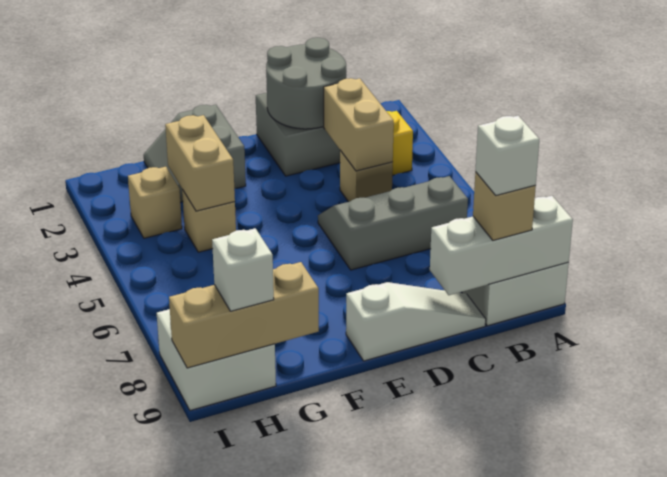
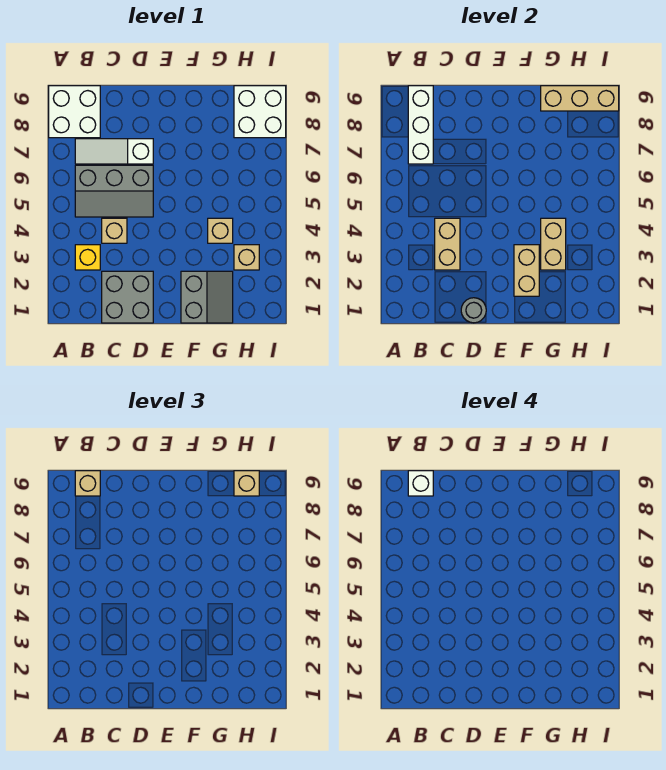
white brick A9:C9 level 2 -> white brick B7:B9 level 2
grey round brick C1:D2 level 2 -> grey round brick D1 level 2
white slope C9:E9 level 1 top E -> white slope B7:D7 level 1 top D
none -> tan brick F2:F3 level 2
white brick H9 level 3 -> tan brick H9 level 3

